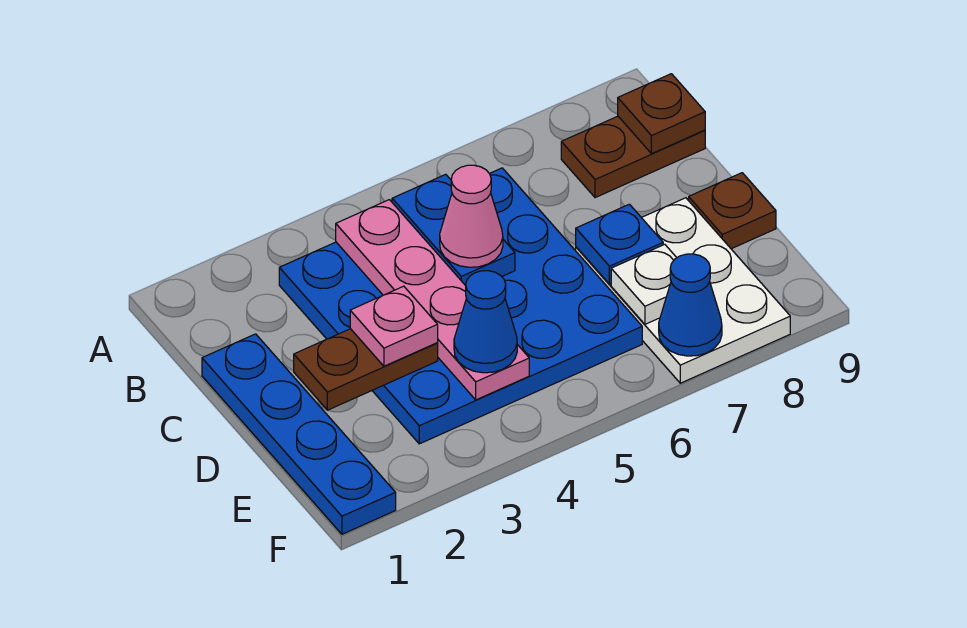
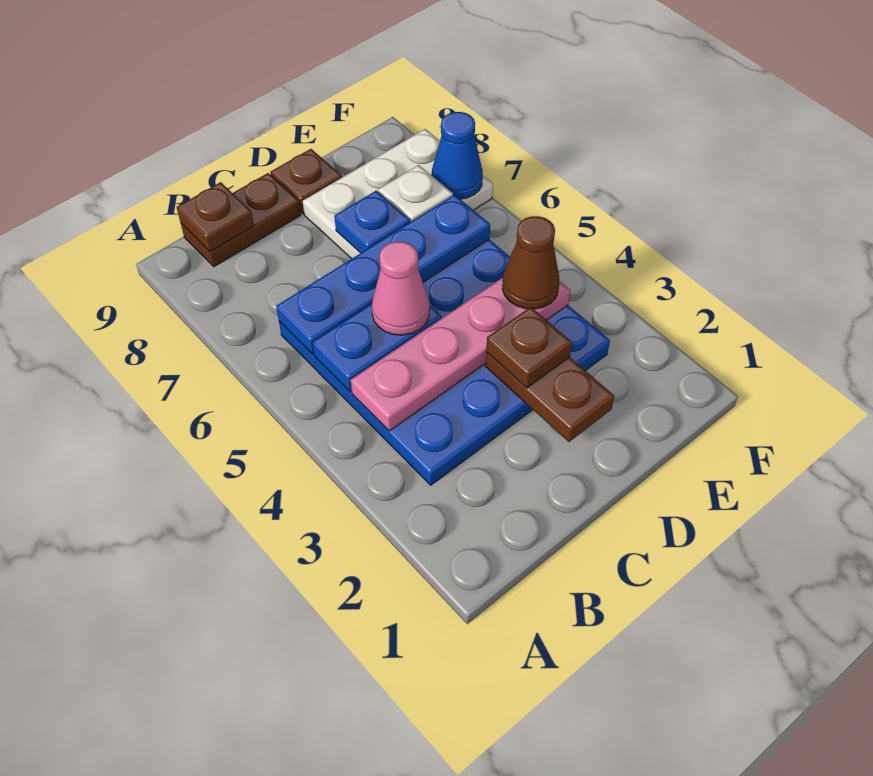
brown plate B8:B9 level 1 -> brown plate B9:C9 level 1
blue plate C1:F1 level 1 -> blue plate B6:E6 level 2
pink plate D3 level 3 -> brown plate D3 level 3
blue cone E4 level 3 -> brown cone E4 level 3

